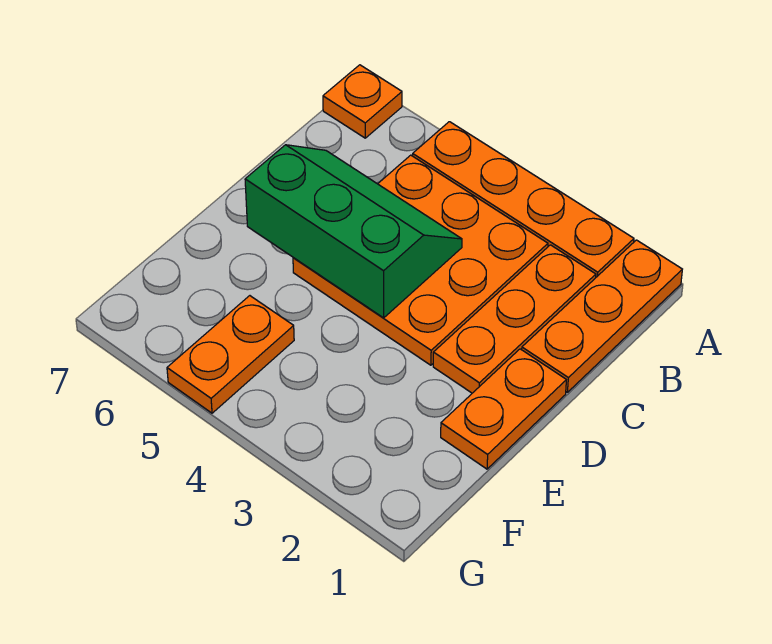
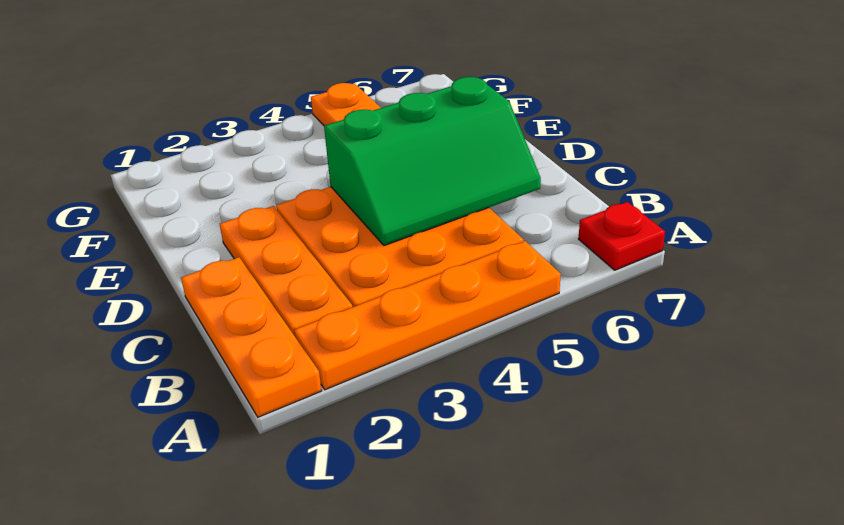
orange plate A7 level 1 -> red plate A7 level 1
orange plate D1:E1 level 1 -> none

